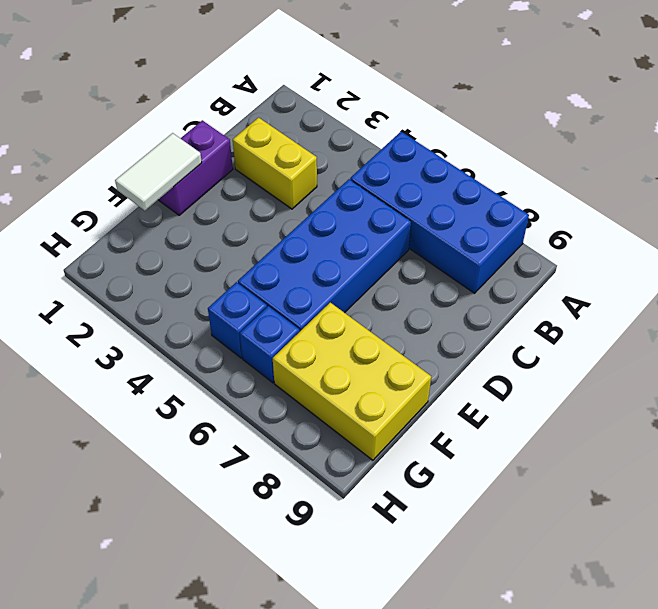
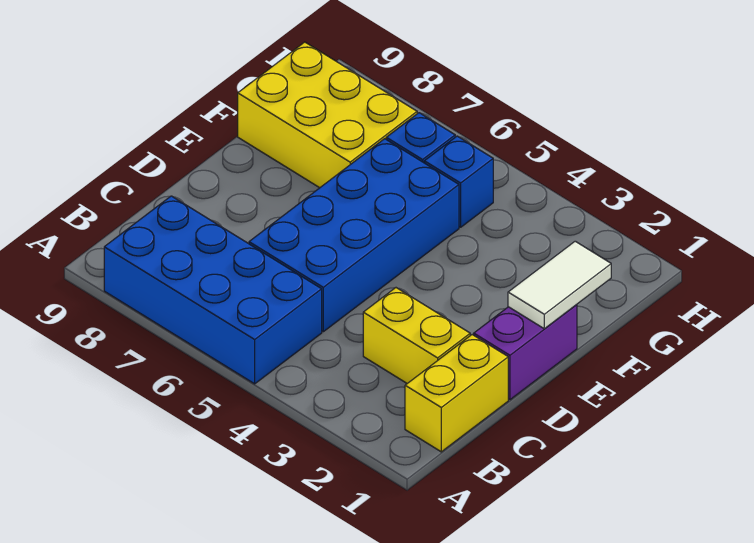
none -> yellow brick B1:C1 level 1

